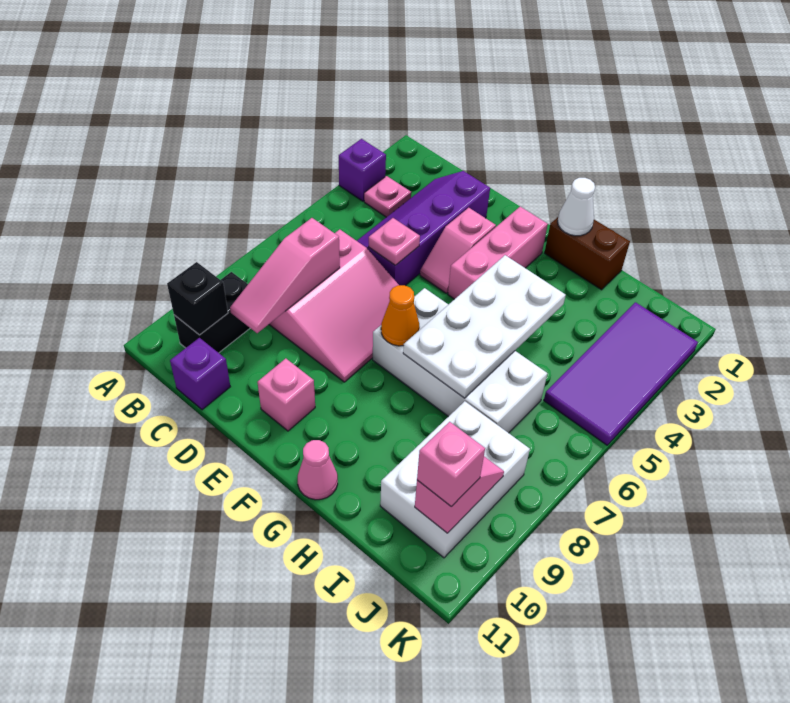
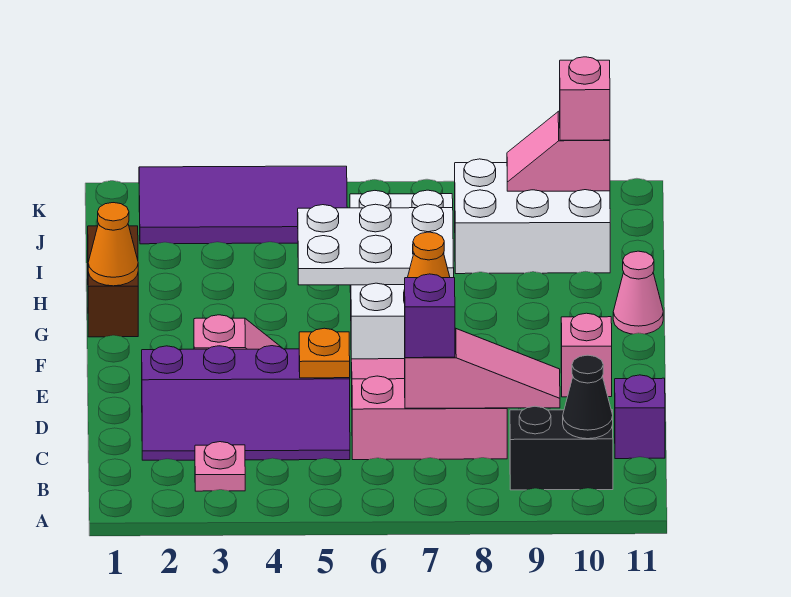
purple brick A3 level 1 -> purple brick C7 level 3
black brick B10 level 2 -> black cone B10 level 2
pink plate D5 level 2 -> orange plate D5 level 2
pink brick F2:F4 level 1 -> none
white cone G1 level 2 -> orange cone G1 level 2
white plate G4:H7 level 2 -> white plate G5:H7 level 2

